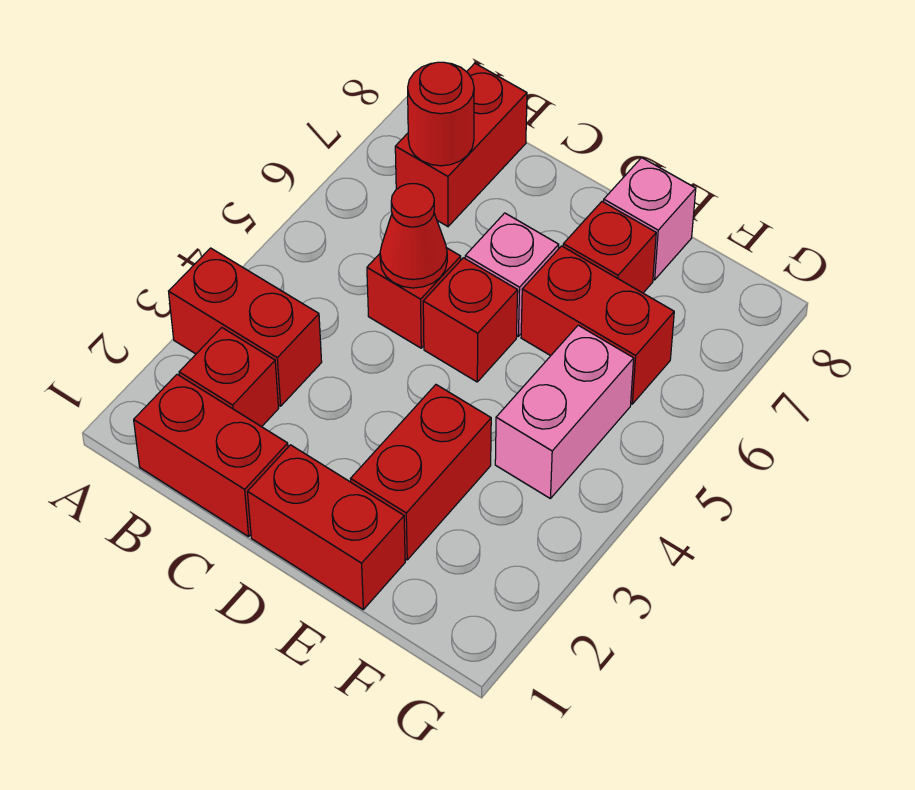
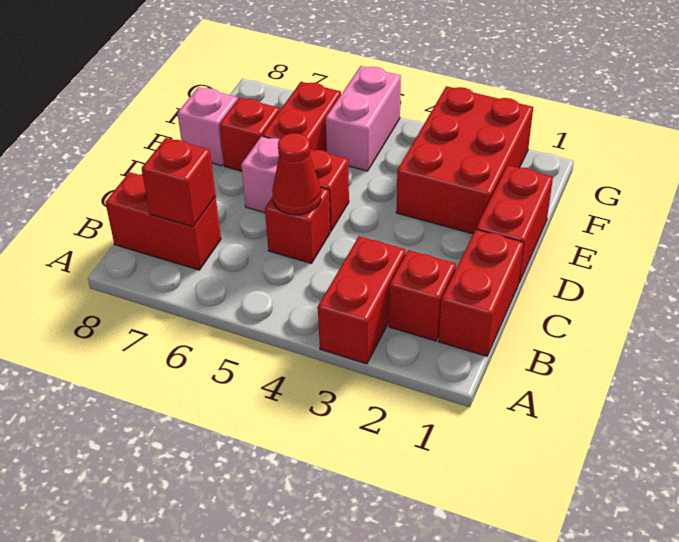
red round brick B7 level 2 -> red brick B7 level 2
red brick E2:E3 level 1 -> red brick E2:G3 level 1
pink brick F4:F5 level 1 -> pink brick F5:G5 level 1

